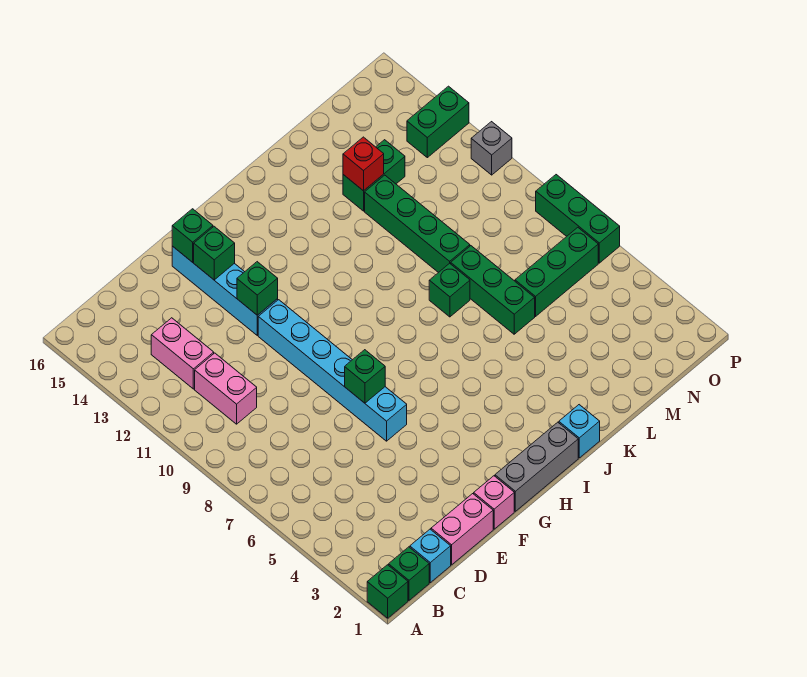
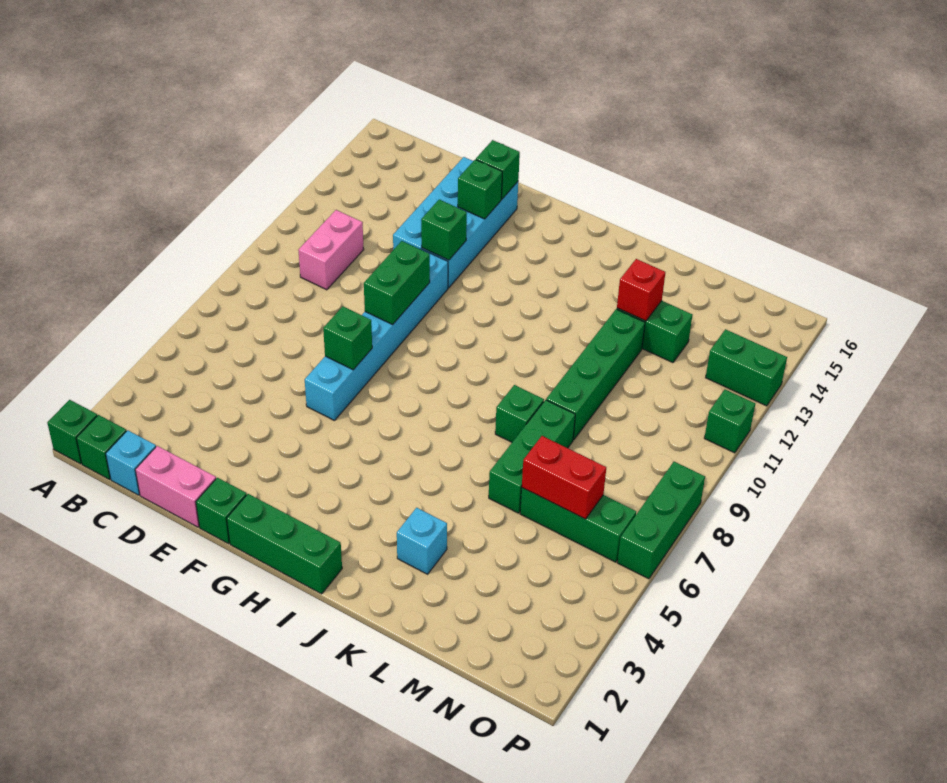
pink brick C12:C13 level 1 -> none
pink brick F1 level 1 -> green brick F1 level 1
none -> green brick F9:F10 level 2
cyan brick F12:F15 level 1 -> cyan brick E12:F15 level 1
grey brick G1:I1 level 1 -> green brick G1:I1 level 1
cyan brick J1 level 1 -> cyan brick K3 level 1
none -> red brick M6:N6 level 2
grey brick P11 level 1 -> green brick P11 level 1

